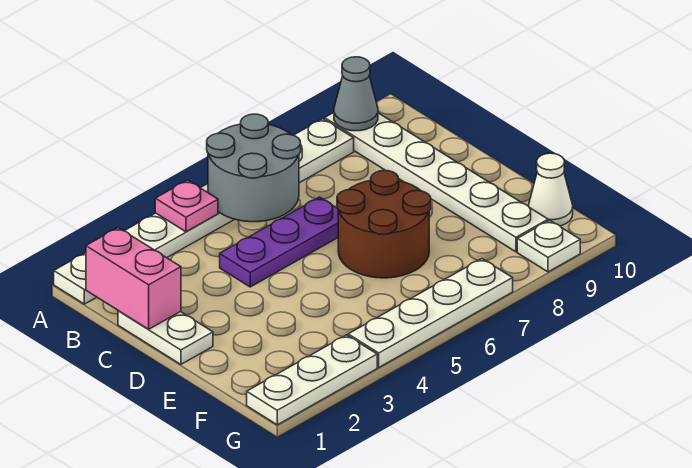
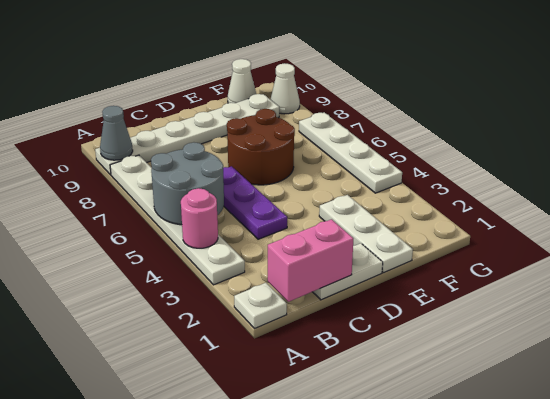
pink plate A4 level 2 -> pink round brick A4 level 2
white plate G1:G3 level 1 -> white plate E1:E3 level 1
white plate G9 level 1 -> white cone G9 level 1

